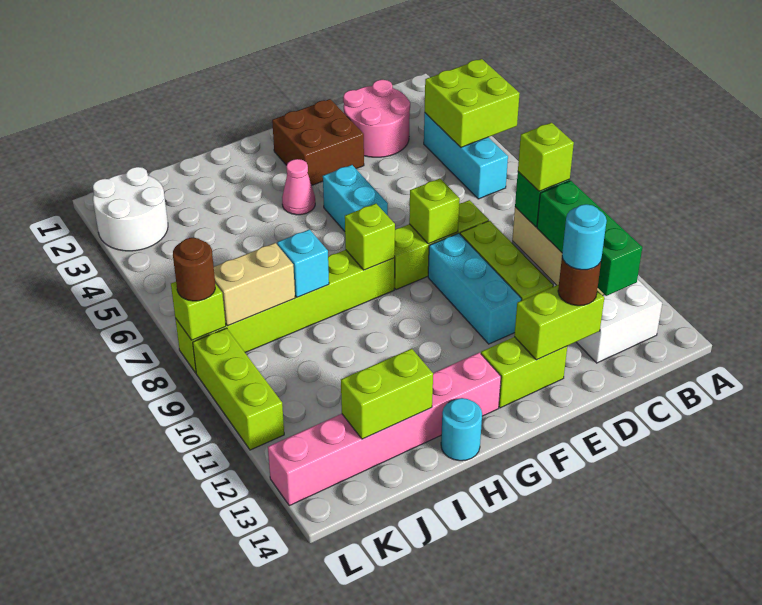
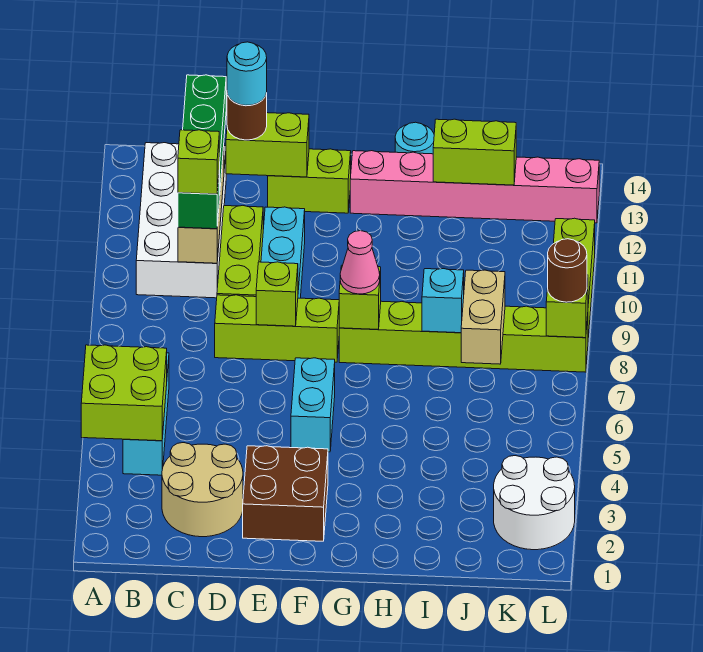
pink round brick C2:D3 level 1 -> tan round brick C2:D3 level 1
pink cone G4 level 1 -> pink cone G8 level 3
tan brick J8:K8 level 2 -> tan brick J7:J8 level 2

